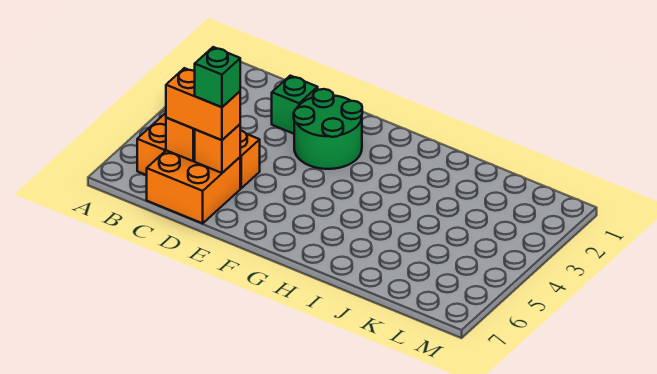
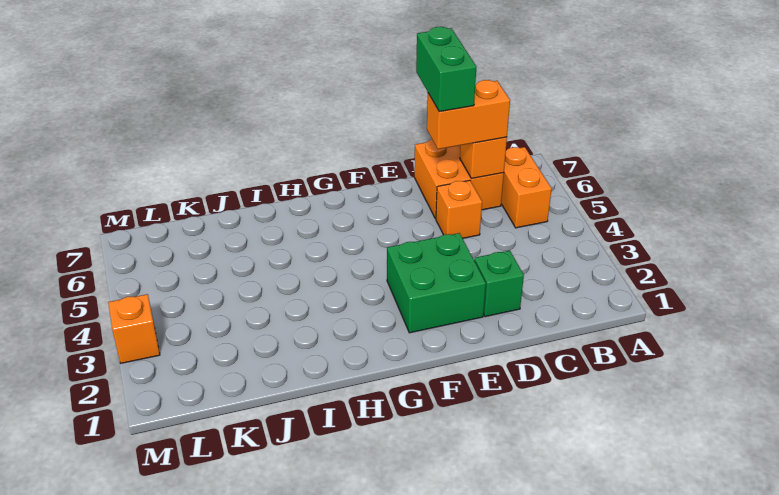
orange brick D6 level 2 -> orange brick M3 level 1
green brick D6 level 4 -> green brick D6:D7 level 4
green round brick E2:F3 level 1 -> green brick E2:F3 level 1

